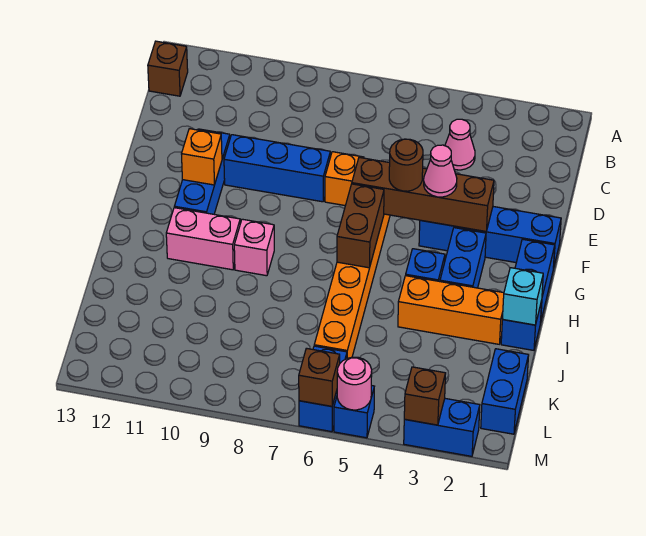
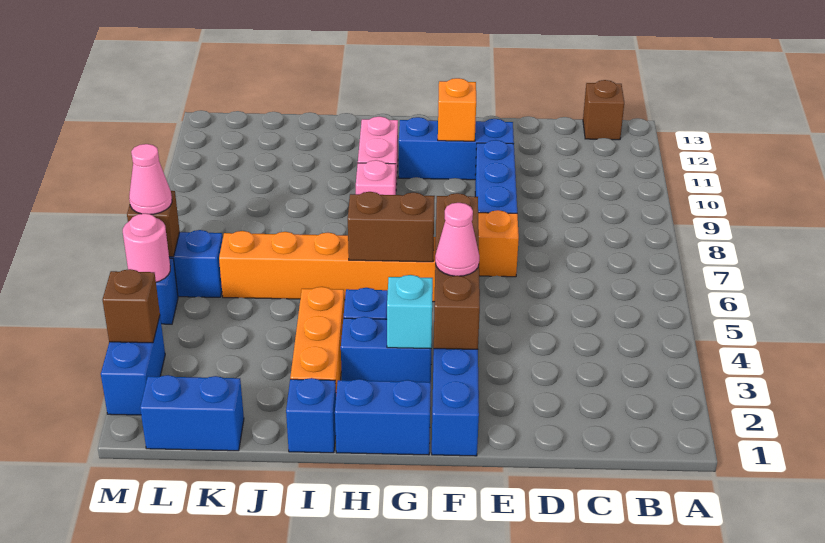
pink cone C4 level 1 -> pink cone M6 level 3
brown round brick F5 level 3 -> none
cyan brick I1 level 2 -> cyan brick G3 level 2

